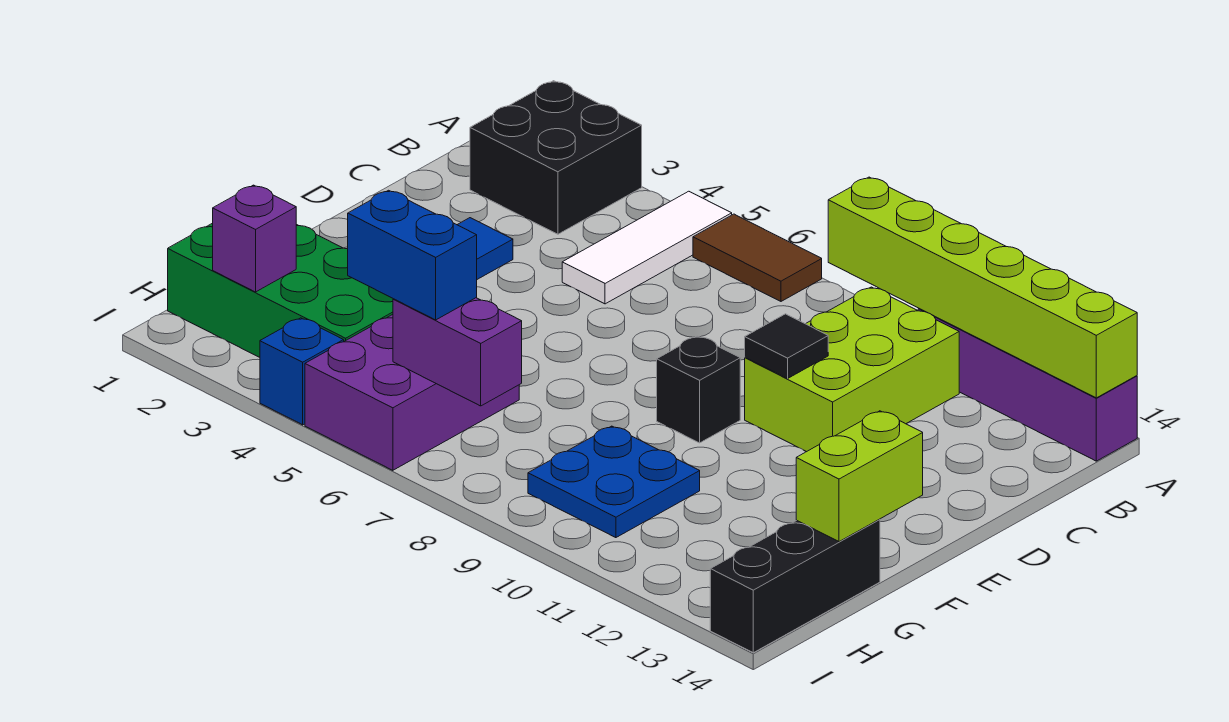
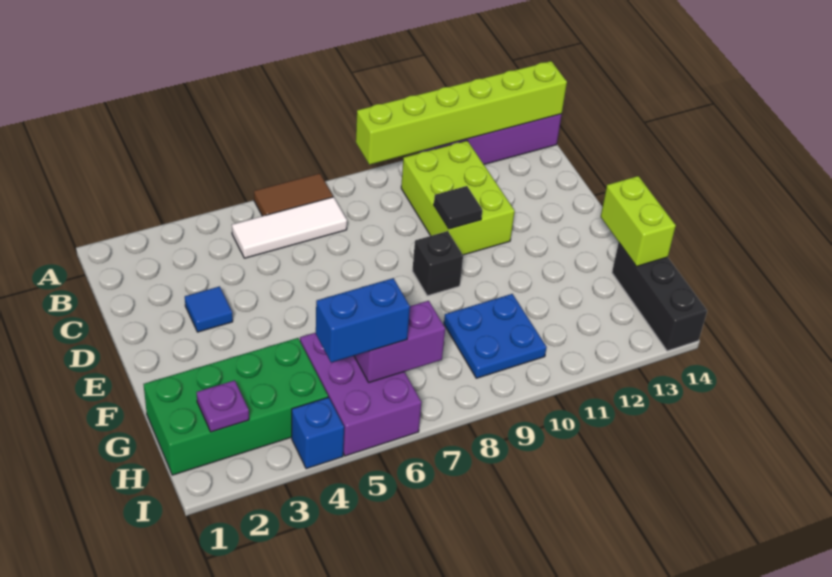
black brick A2:B3 level 1 -> none
white tile A5:C5 level 1 -> white tile B5:B7 level 1
purple brick H2 level 2 -> purple plate H2 level 2

